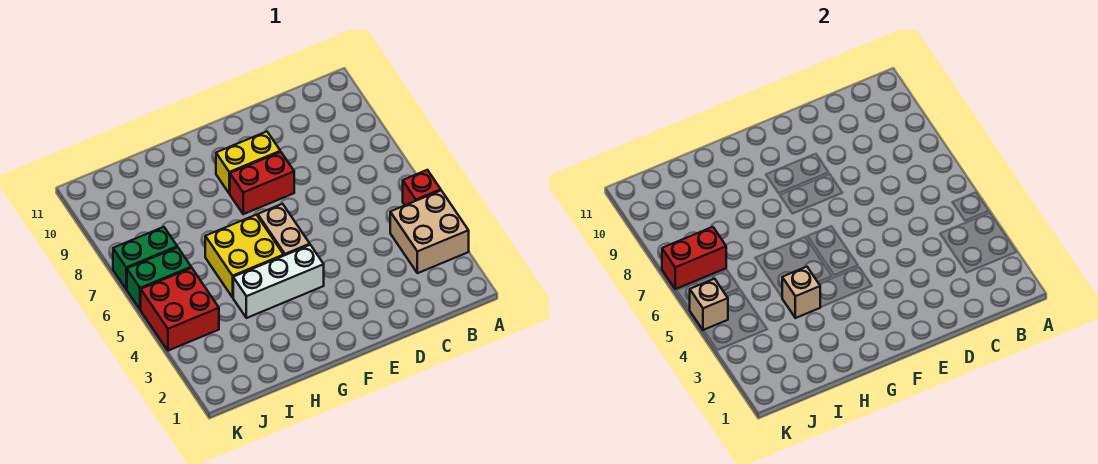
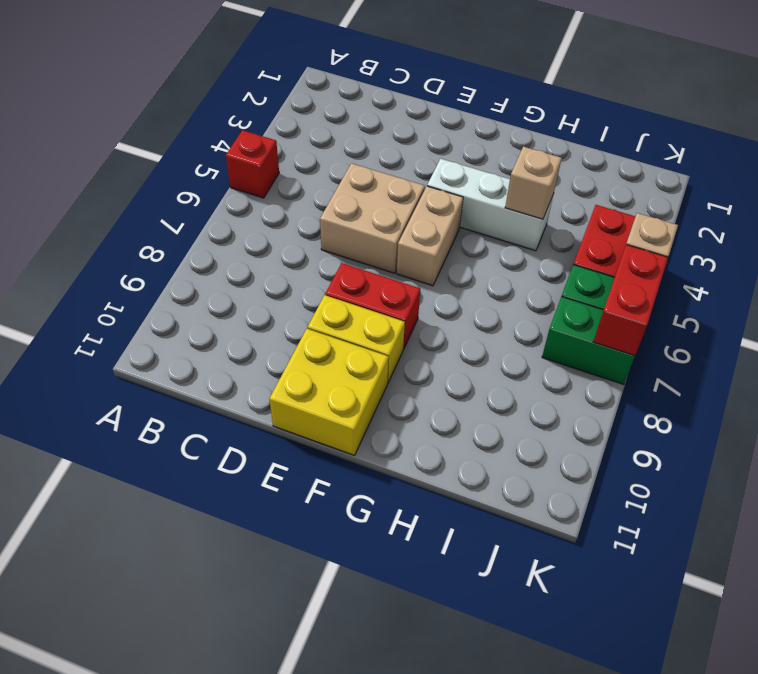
tan brick A3:B4 level 1 -> tan brick D5:E6 level 1
yellow brick G5:H6 level 1 -> yellow brick E10:F11 level 1
red brick J7:K7 level 2 -> red brick K6:K7 level 2

